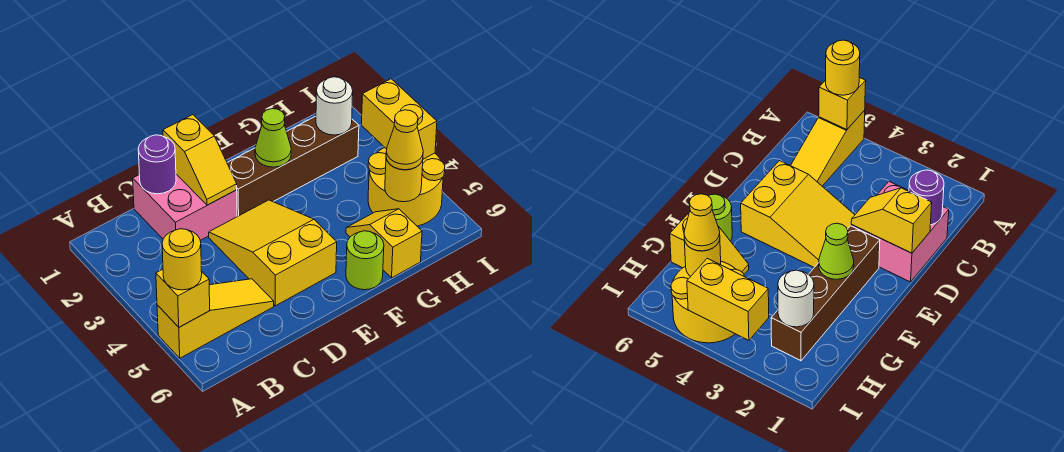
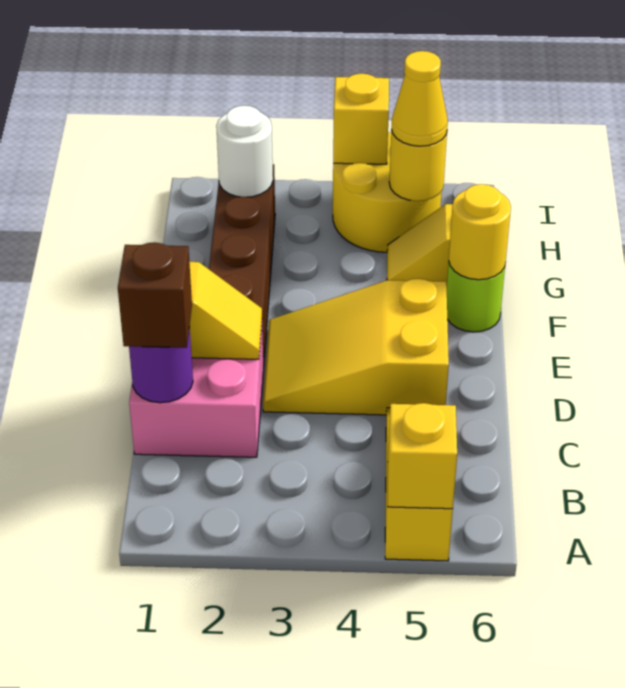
yellow round brick A5 level 3 -> yellow round brick F6 level 2
none -> brown brick C1 level 3
lime cone F2 level 2 -> none
yellow brick I3:I4 level 2 -> yellow brick I4 level 2

